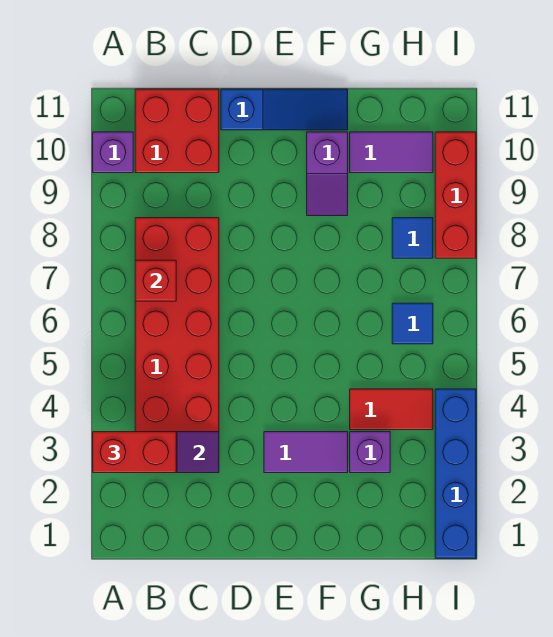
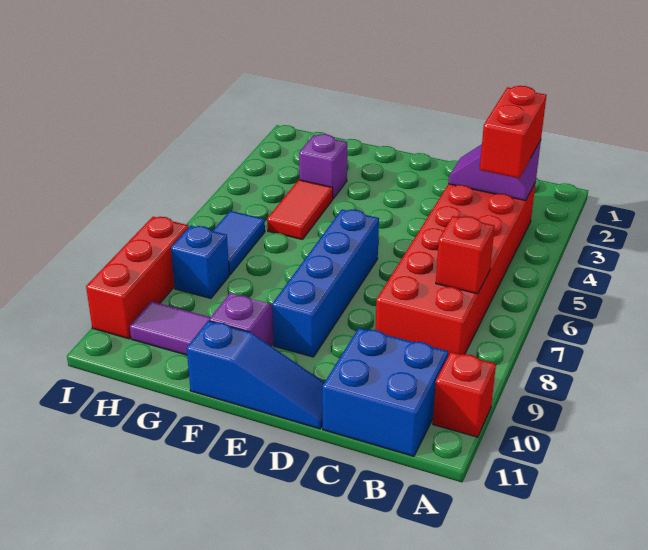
red brick A3:B3 level 3 -> red brick B3:B4 level 3
purple brick A10 level 1 -> red brick A10 level 1
red brick B10:C11 level 1 -> blue brick B10:C11 level 1
blue slope D11:F11 level 1 top D -> blue slope D11:F11 level 1 top F
purple tile E3:F3 level 1 -> none
red tile G4:H4 level 1 -> red tile G4:G5 level 1
blue tile H6 level 1 -> blue tile H6:H7 level 1
blue tile H8 level 1 -> blue brick H8 level 1
blue brick I1:I4 level 1 -> blue brick E6:E9 level 1

